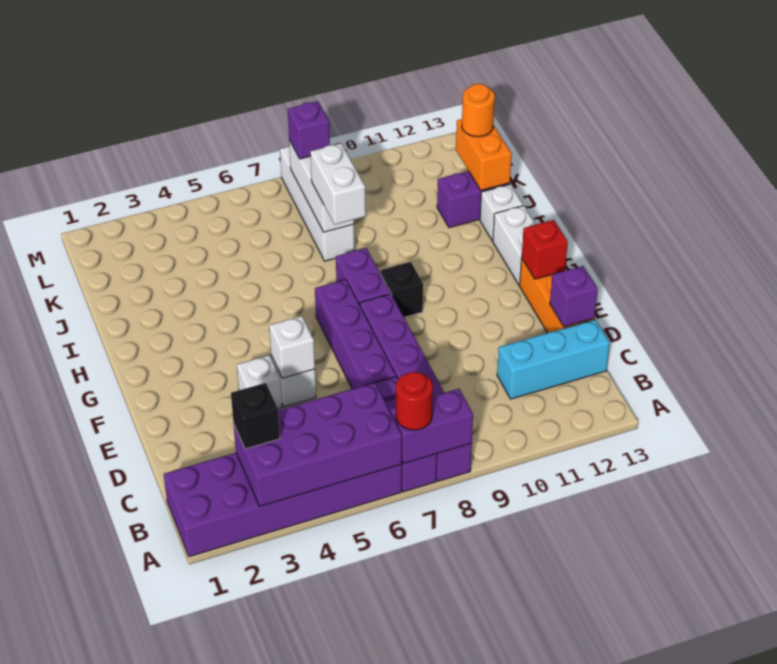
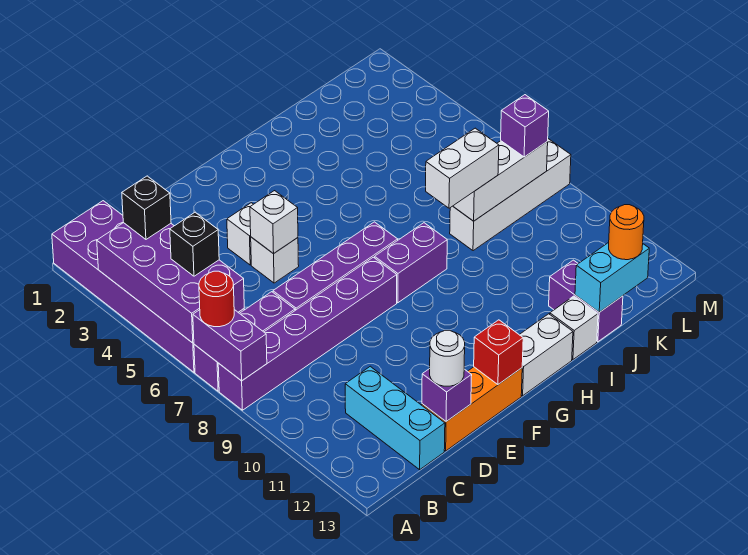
none -> white round brick D13 level 3
black brick G9 level 1 -> black brick B5 level 3
orange brick J13:K13 level 2 -> cyan brick J13:K13 level 2

